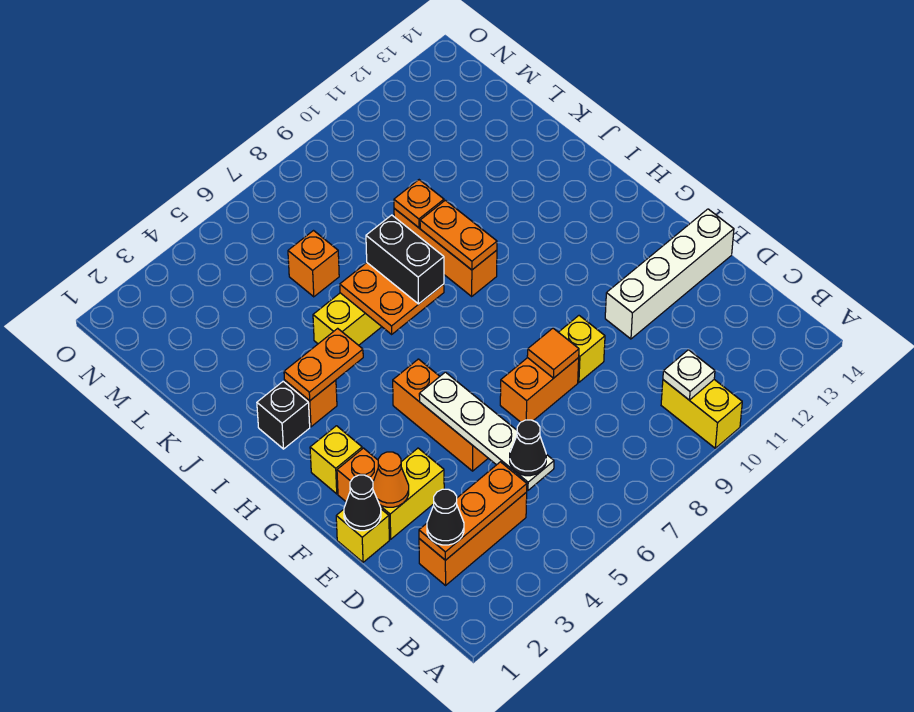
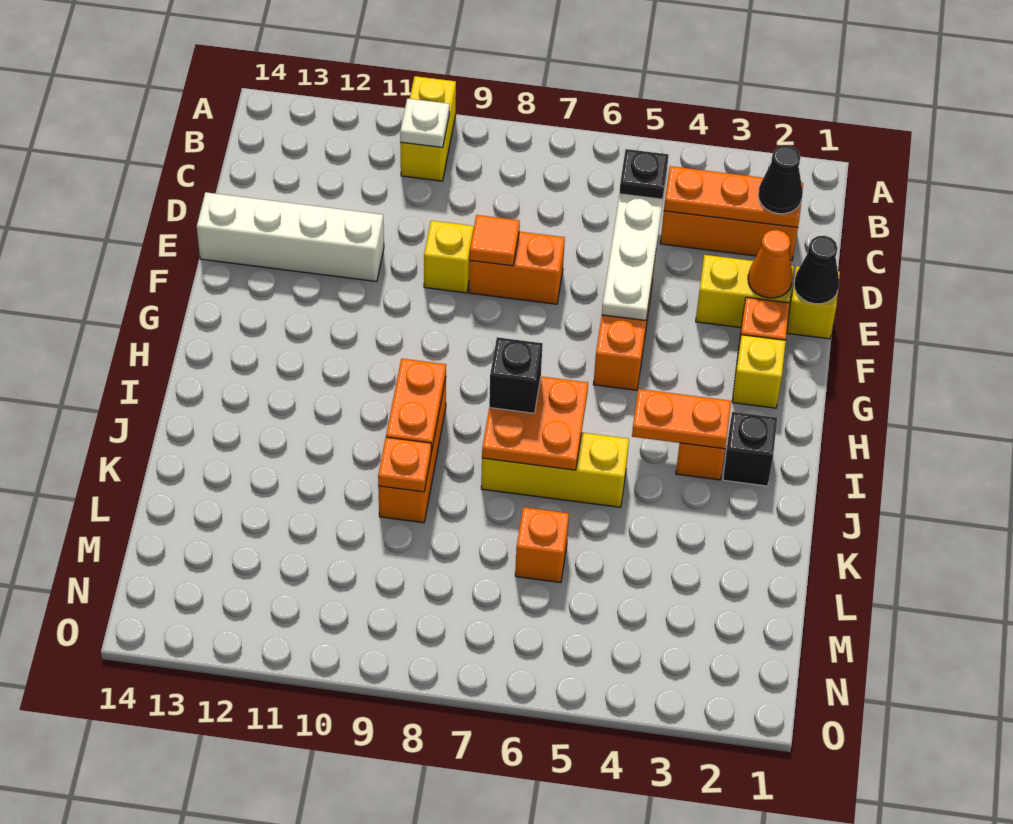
black cone C5 level 3 -> black plate C5 level 3
black brick I7:J7 level 3 -> black brick I7 level 3

